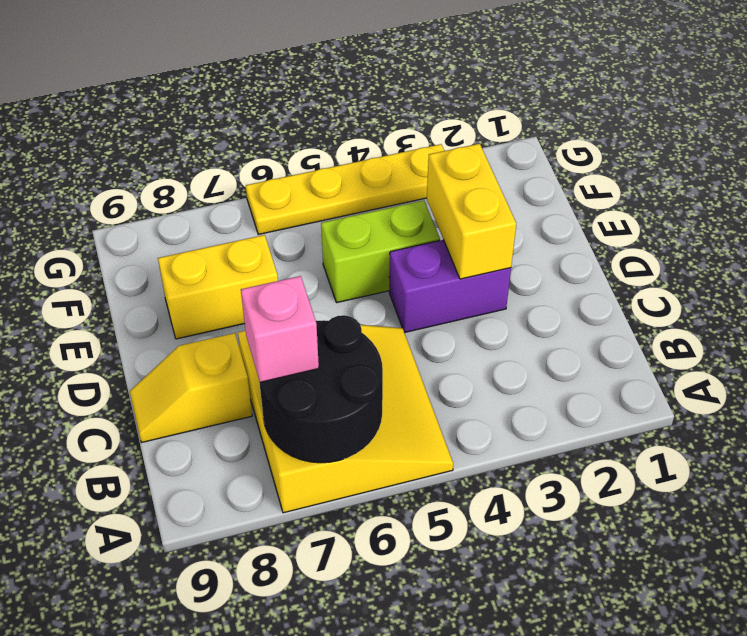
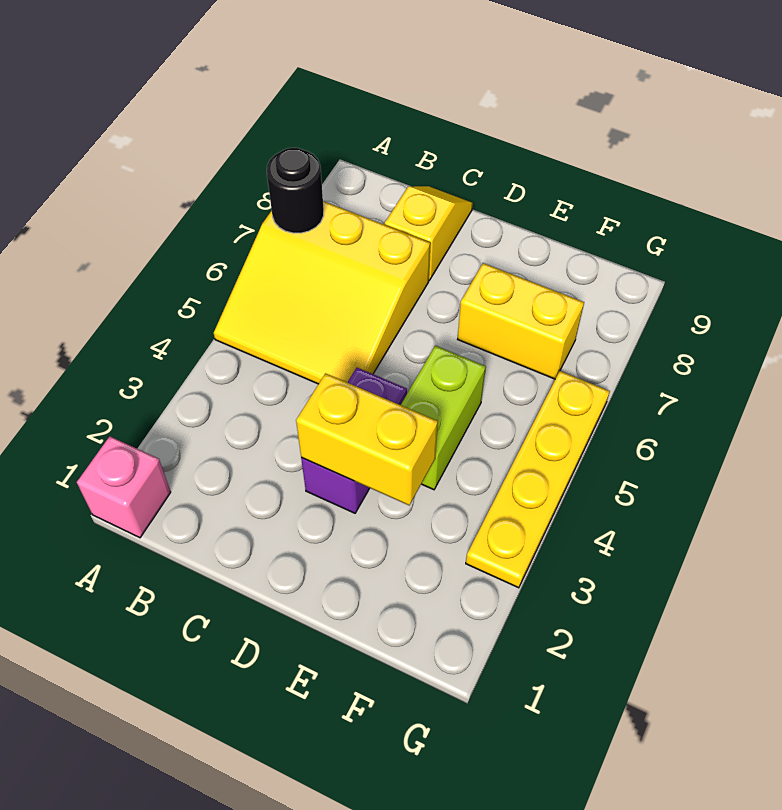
black round brick A6:B7 level 2 -> black round brick A7 level 2
pink brick B7 level 3 -> pink brick A1 level 1
yellow brick E7:E8 level 1 -> yellow brick E7:F7 level 1

